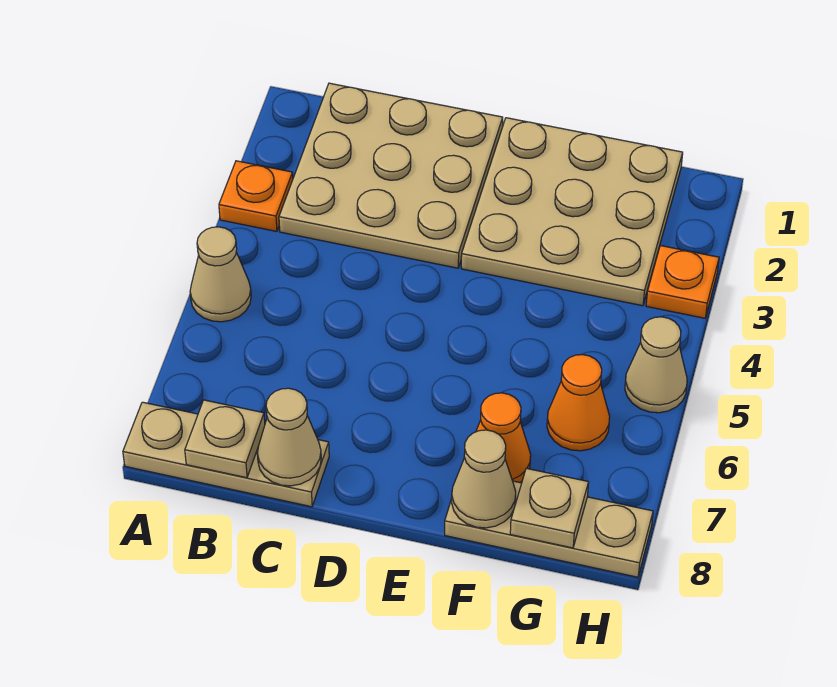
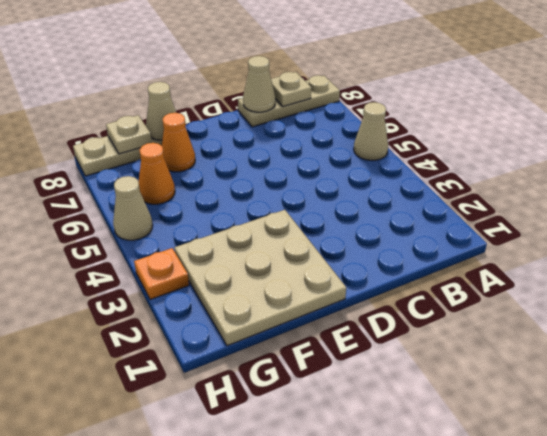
orange plate A3 level 1 -> none
tan plate B1:D3 level 1 -> none

